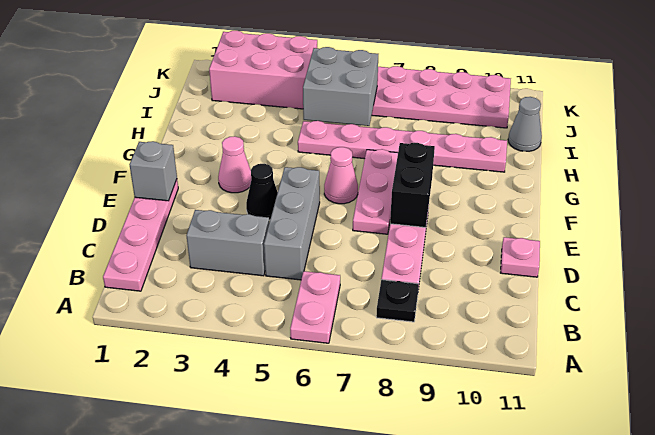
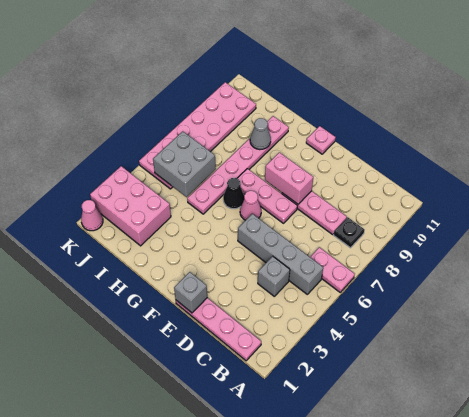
grey brick C3:C4 level 1 -> grey brick C4 level 1
grey brick C5:E5 level 1 -> grey brick B5:E5 level 1
pink plate D11 level 1 -> pink plate F11 level 1
black cone E4 level 1 -> black cone G6 level 1
black brick E8:F8 level 2 -> pink brick E8:F8 level 2
pink cone F3 level 1 -> pink cone K1 level 1
grey cone I11 level 1 -> grey cone H9 level 2
pink brick J2:K4 level 1 -> pink brick I2:K3 level 1

